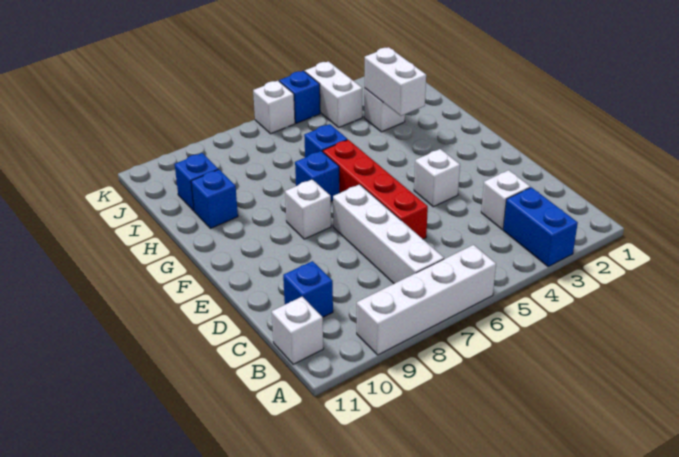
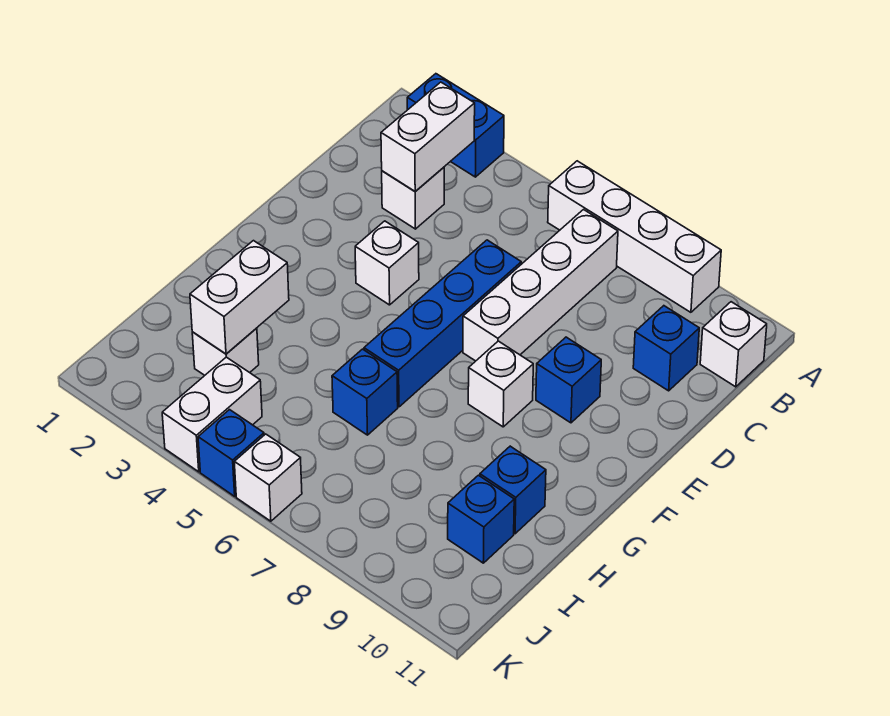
blue brick A3:B3 level 1 -> blue brick A2:A3 level 1
none -> white brick B3:C3 level 2
red brick D6:G6 level 1 -> blue brick D6:G6 level 1
blue brick G7 level 1 -> blue brick E9 level 1

